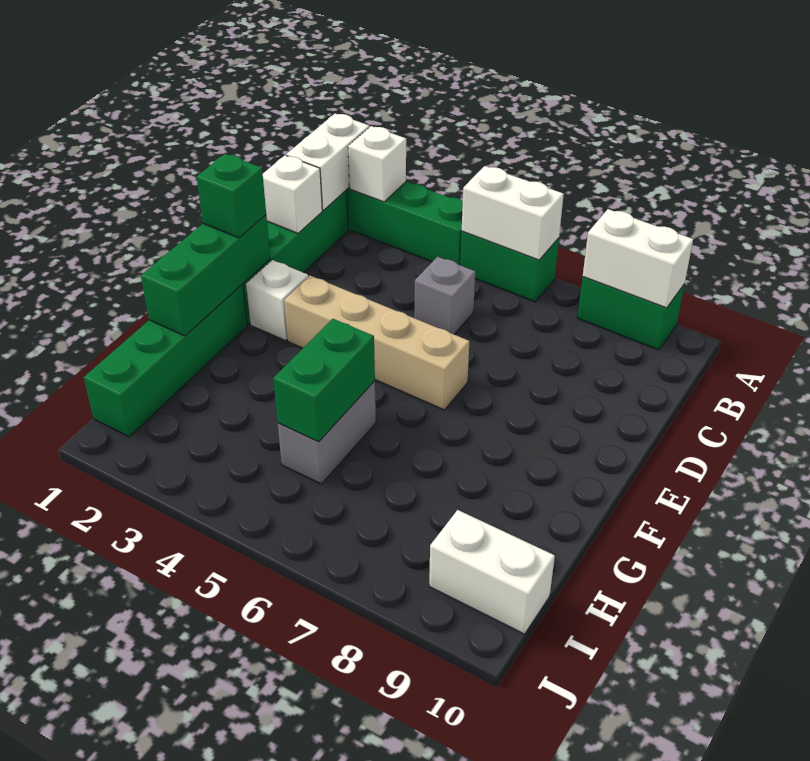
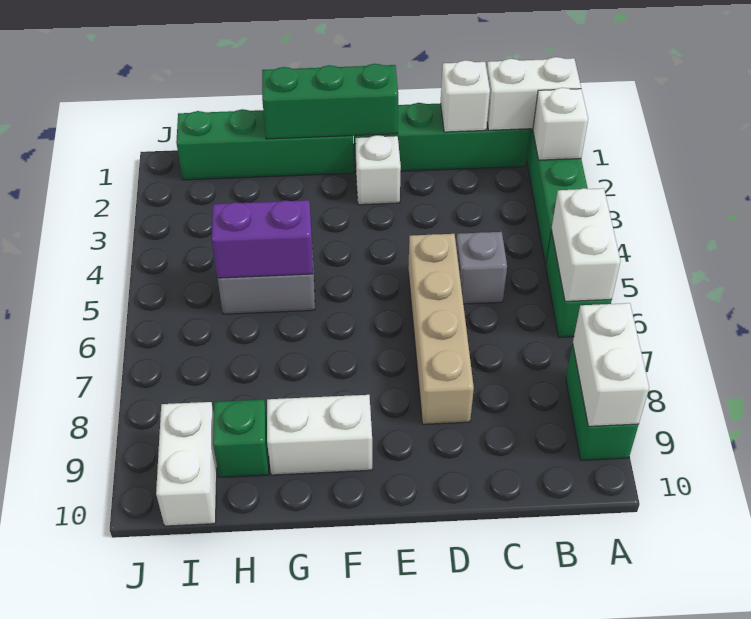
green brick E1 level 3 -> green brick H9 level 1
tan brick E3:E6 level 1 -> tan brick D5:D8 level 1
none -> white brick F9:G9 level 1
green brick G5:H5 level 2 -> purple brick G5:H5 level 2

